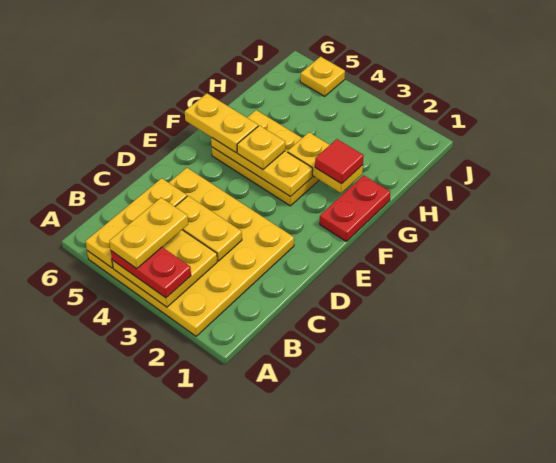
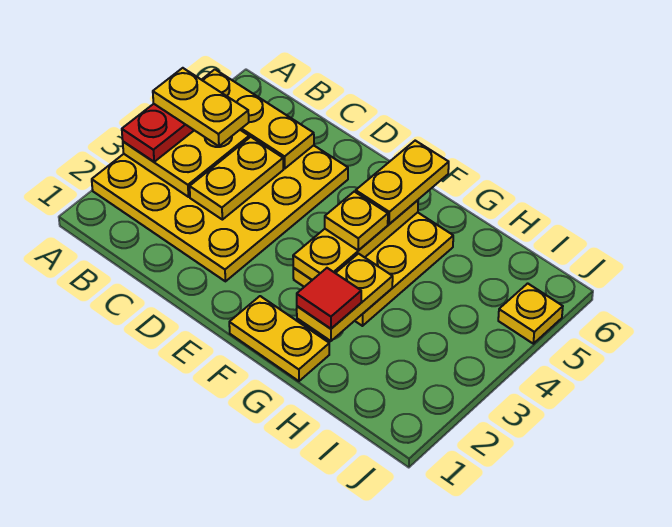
red plate F1:G1 level 1 -> yellow plate F1:G1 level 1

